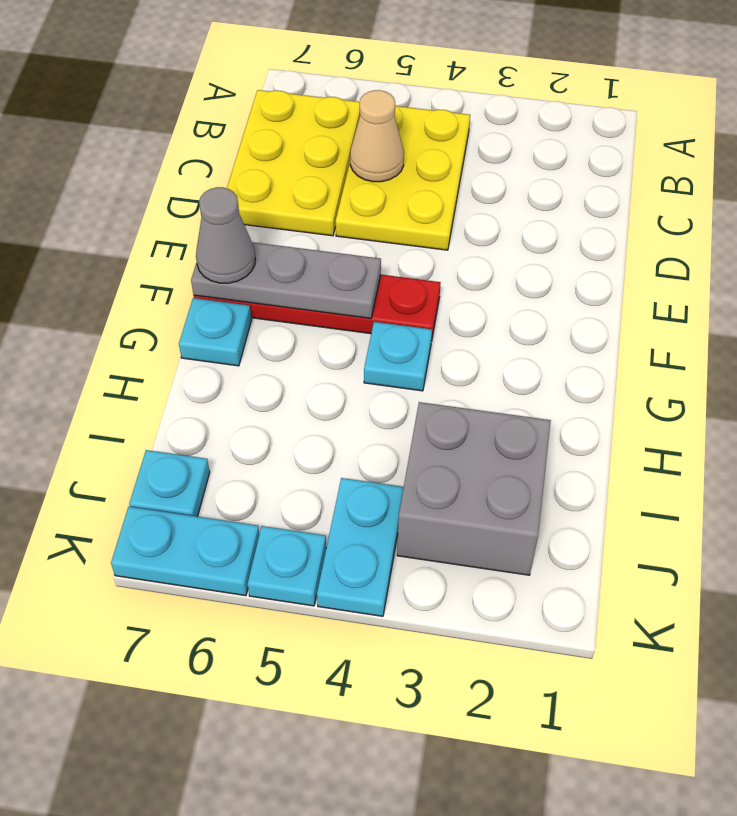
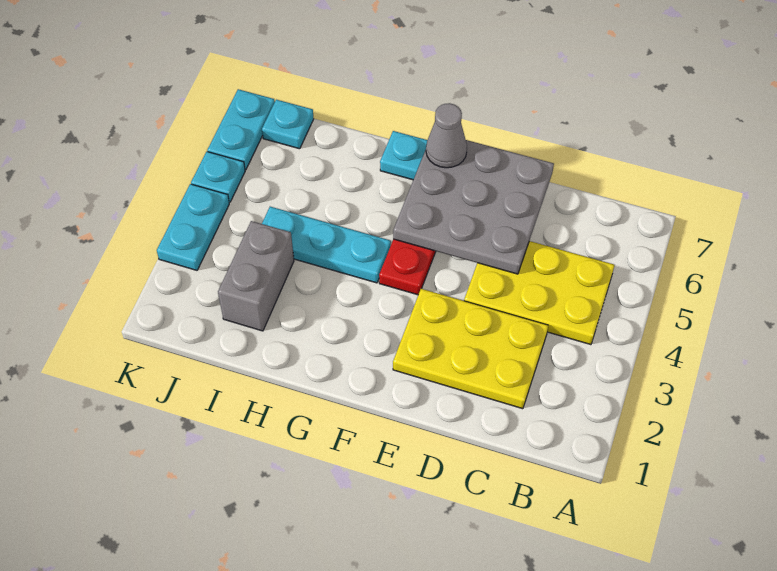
yellow plate B6:D7 level 1 -> yellow plate C2:E3 level 1
tan cone C5 level 2 -> none
grey plate F5:F7 level 2 -> grey plate D5:F7 level 2
cyan plate G4 level 1 -> cyan plate G4:I4 level 1
grey brick I2:J3 level 1 -> grey brick I2:I3 level 1
cyan plate J4:K4 level 1 -> cyan plate K3:K4 level 1

